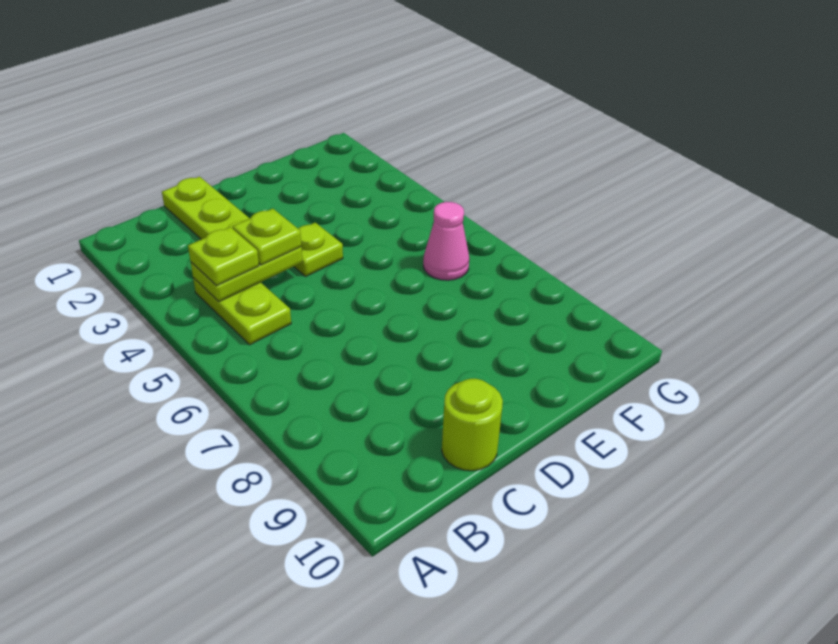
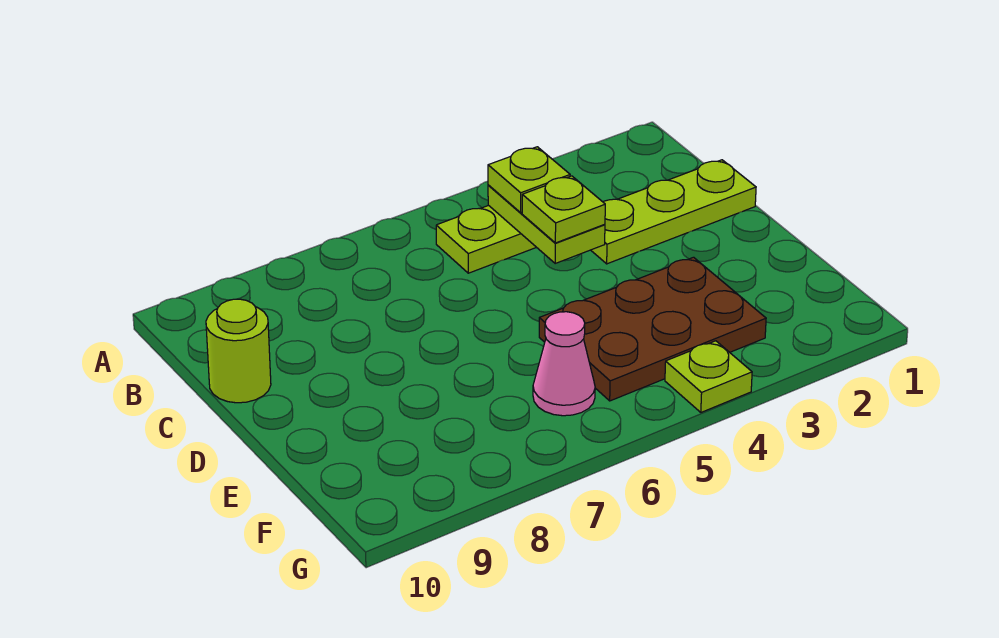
lime plate D4 level 1 -> lime plate G4 level 1
none -> brown plate E3:F5 level 1

